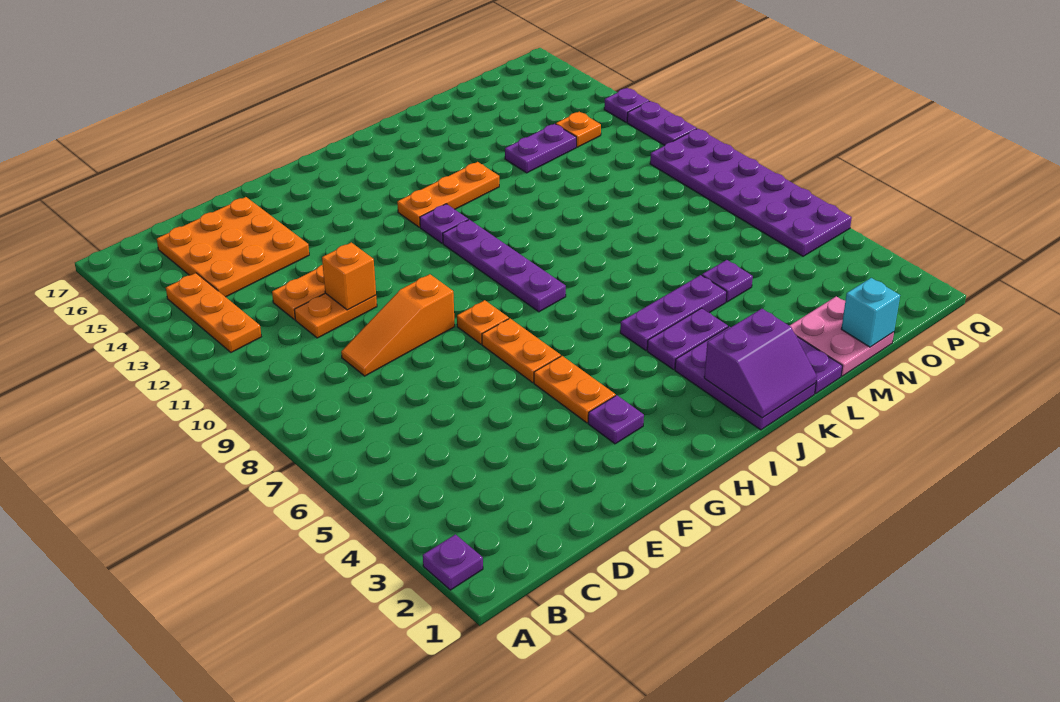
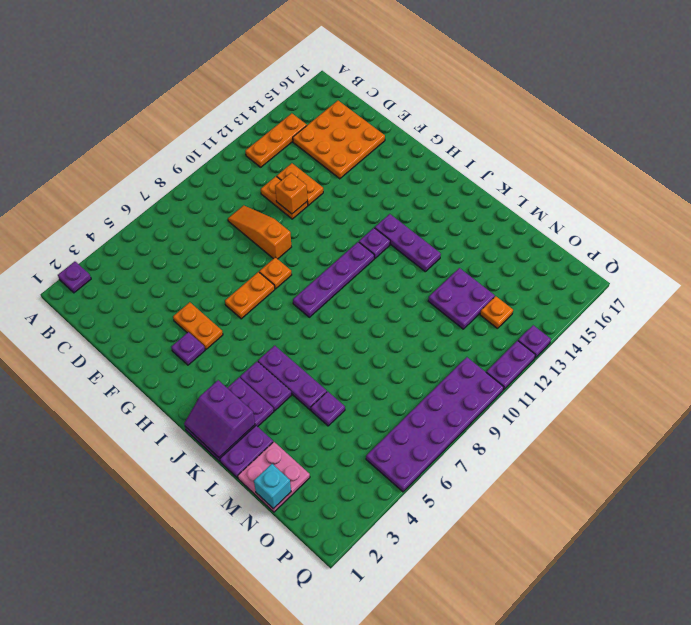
orange plate G4:G5 level 1 -> orange plate F4:G4 level 1
orange plate I13:K13 level 1 -> purple plate I13:K13 level 1
purple plate M13:N13 level 1 -> purple plate M12:N13 level 1

